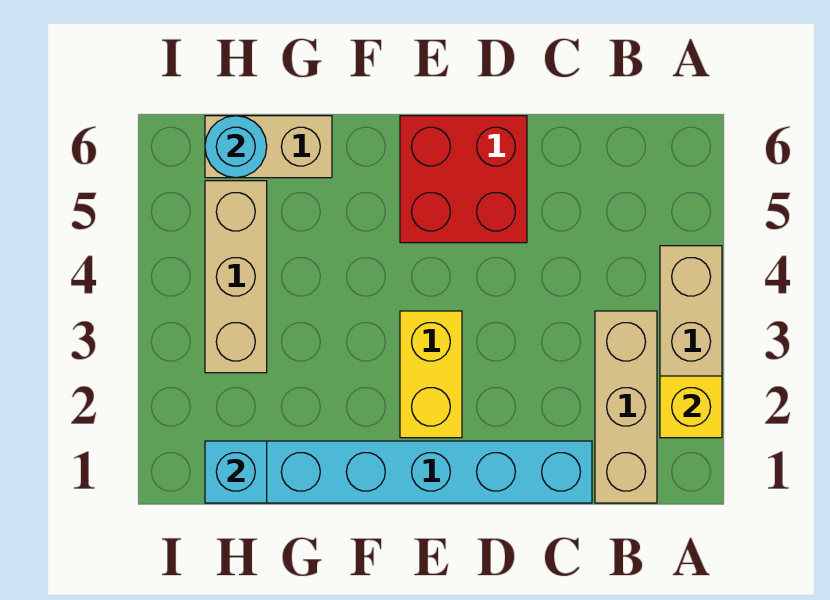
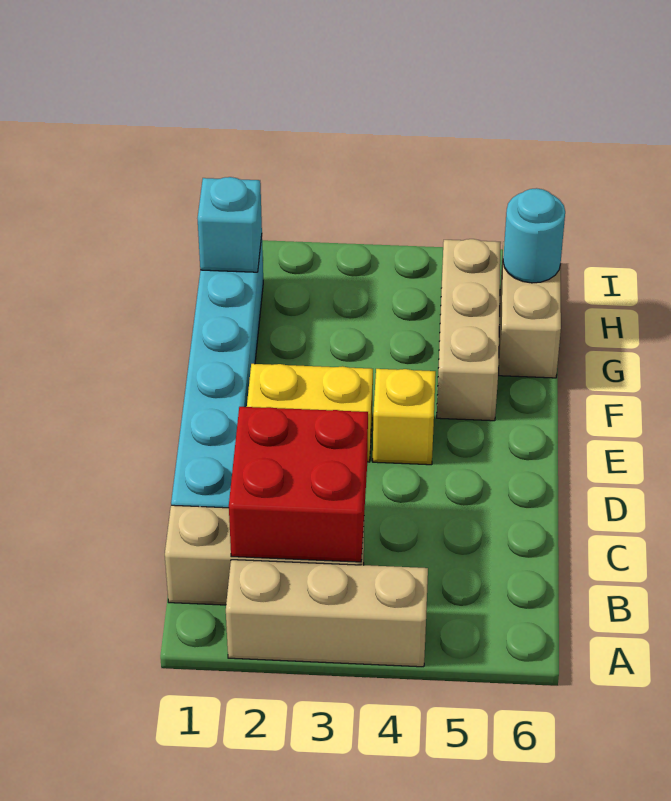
yellow brick A2 level 2 -> yellow brick E4 level 1
red brick D5:E6 level 1 -> red brick B2:C3 level 2
tan brick H3:H5 level 1 -> tan brick F5:H5 level 1

